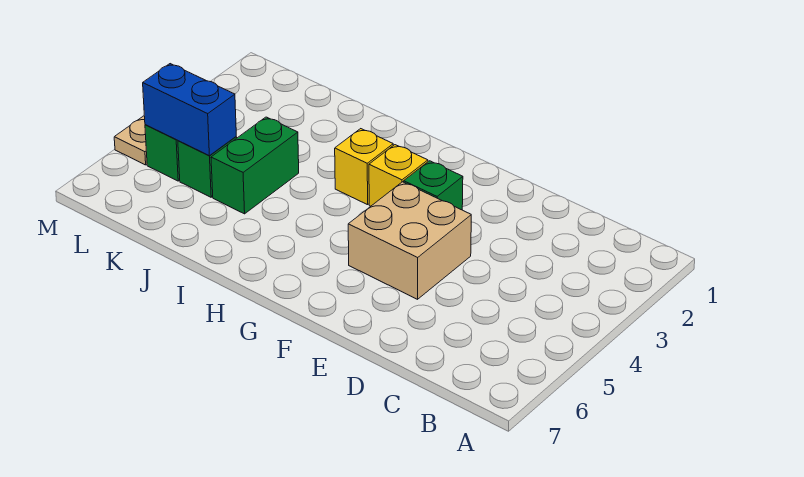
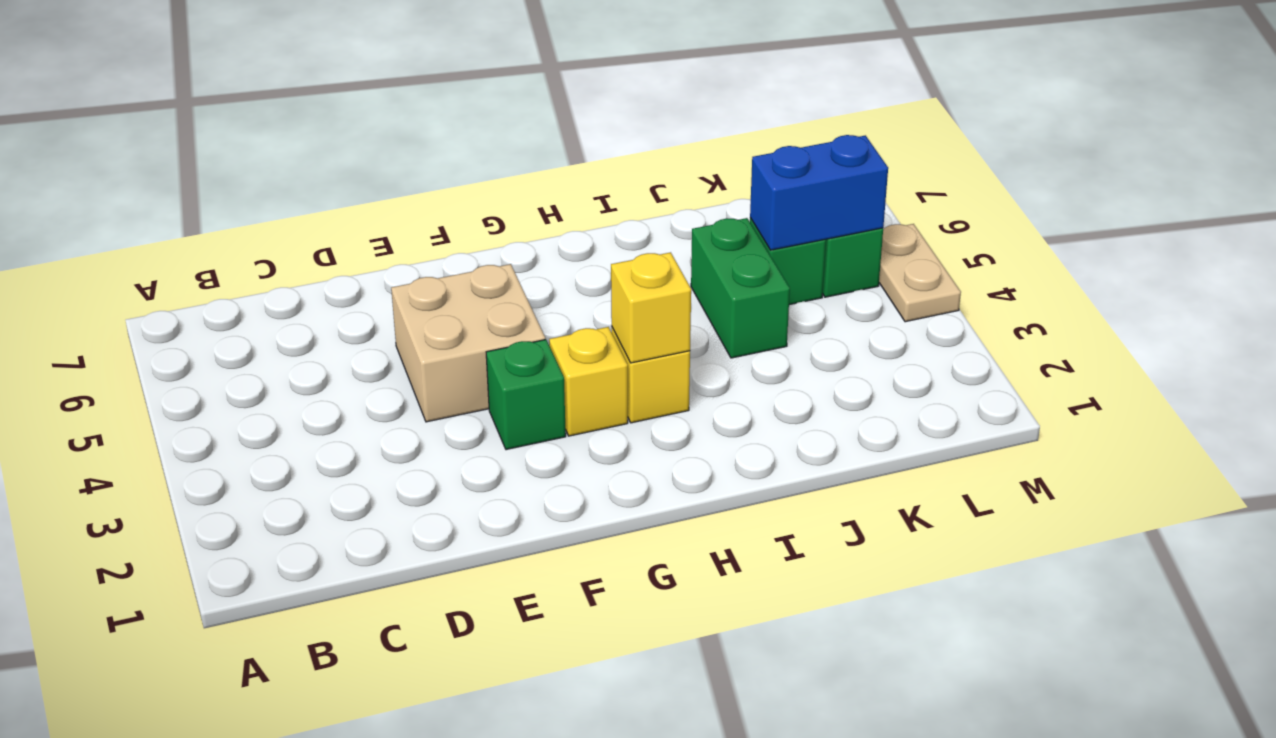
none -> yellow brick H3 level 2

